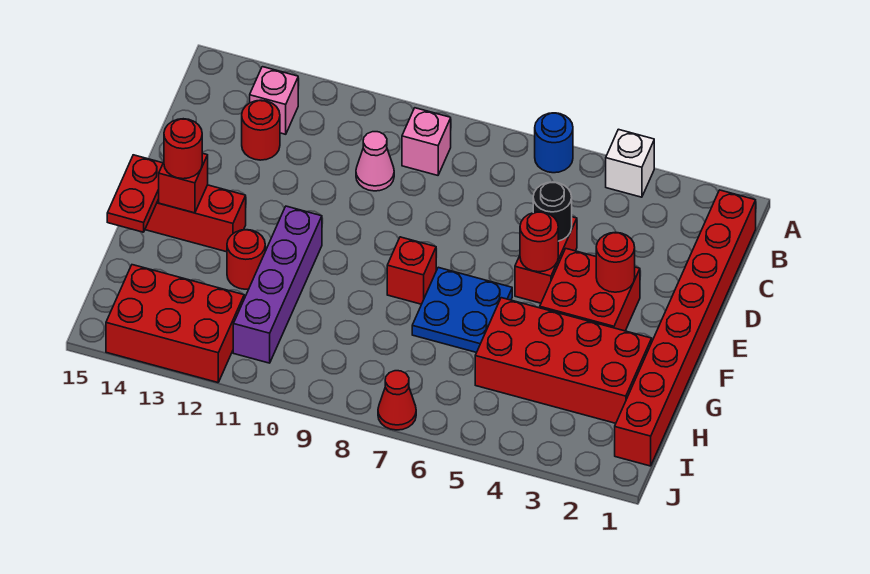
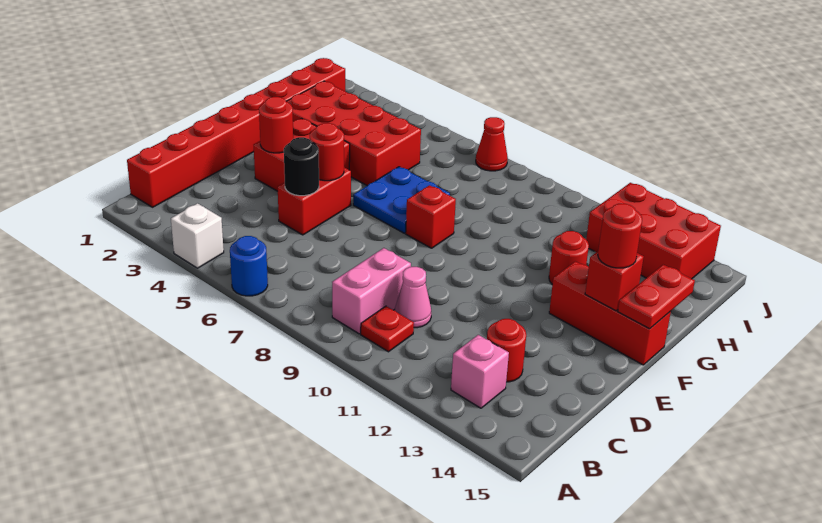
pink brick B9 level 1 -> pink brick B9:C9 level 1
none -> red plate B10 level 1
purple brick F11:I11 level 1 -> none

